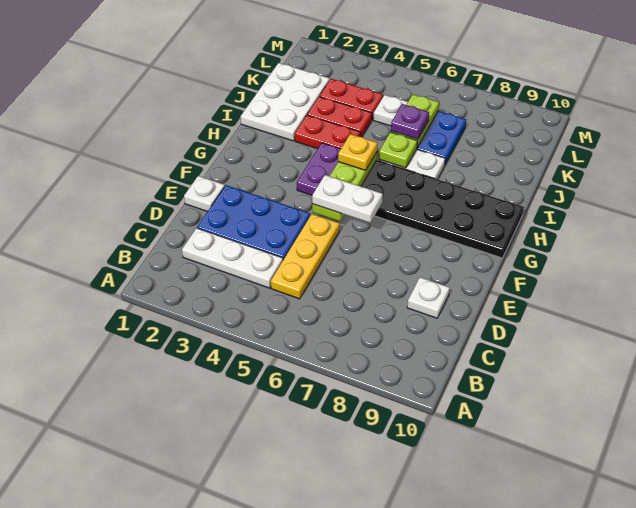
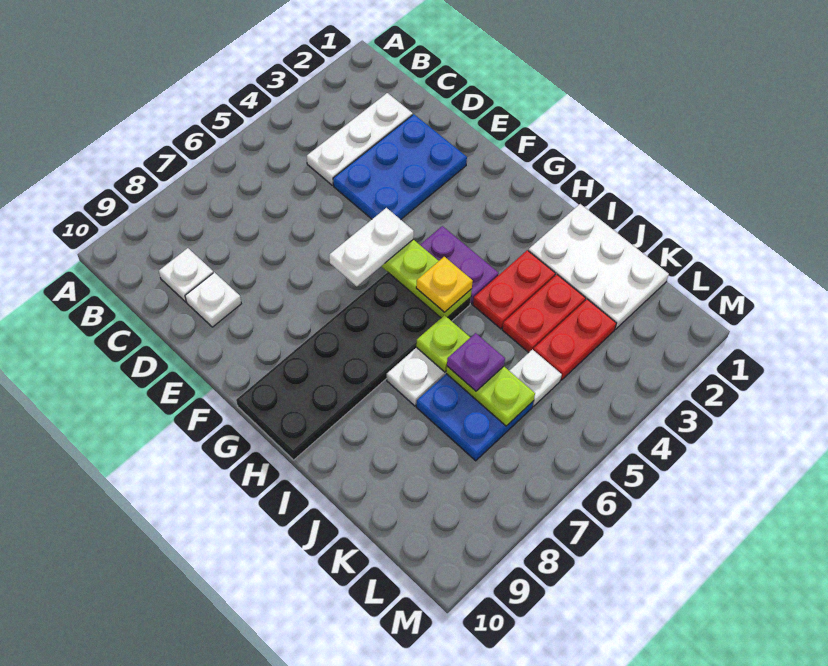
yellow plate C5:E5 level 1 -> none
white plate E1 level 1 -> white plate C9 level 1

